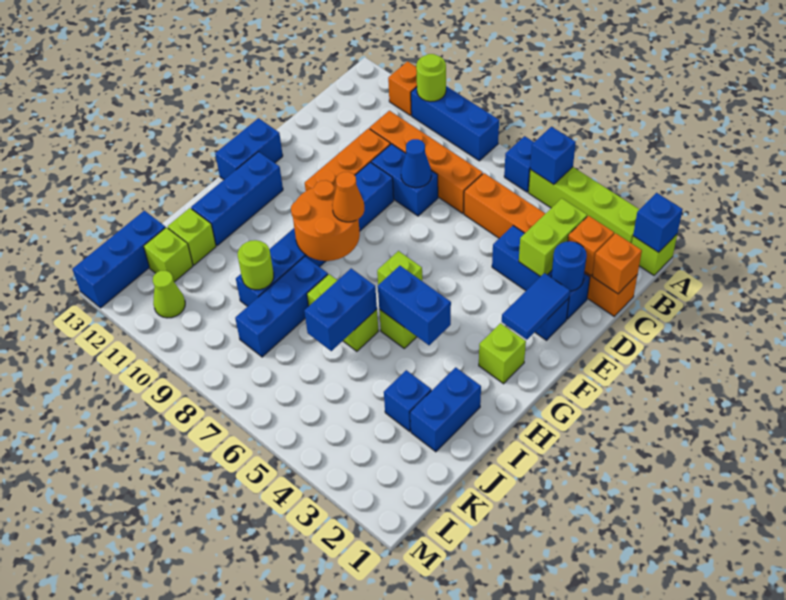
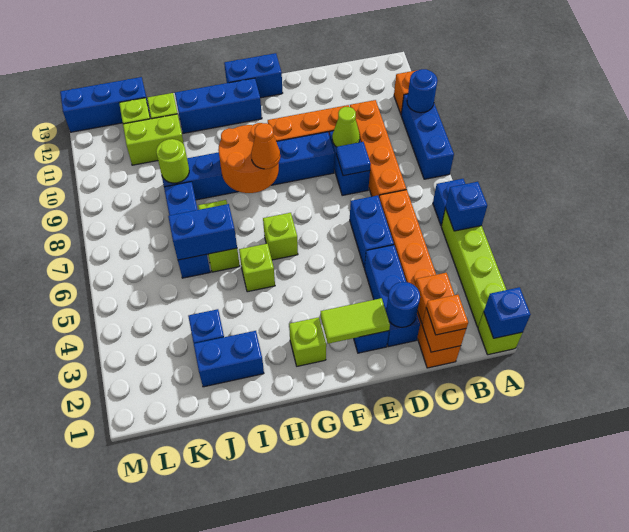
lime round brick A10 level 2 -> blue round brick A10 level 2
none -> orange plate C1 level 3
lime brick C3:D3 level 2 -> lime brick J11:K11 level 1
blue cone D8 level 2 -> blue tile D8 level 2
blue tile E2:F2 level 2 -> lime tile E2:F2 level 2
blue brick H4:H5 level 2 -> blue brick D5:D6 level 1
blue brick I8:K8 level 1 -> blue brick J6:J8 level 1
lime cone L11 level 1 -> lime cone D9 level 2

